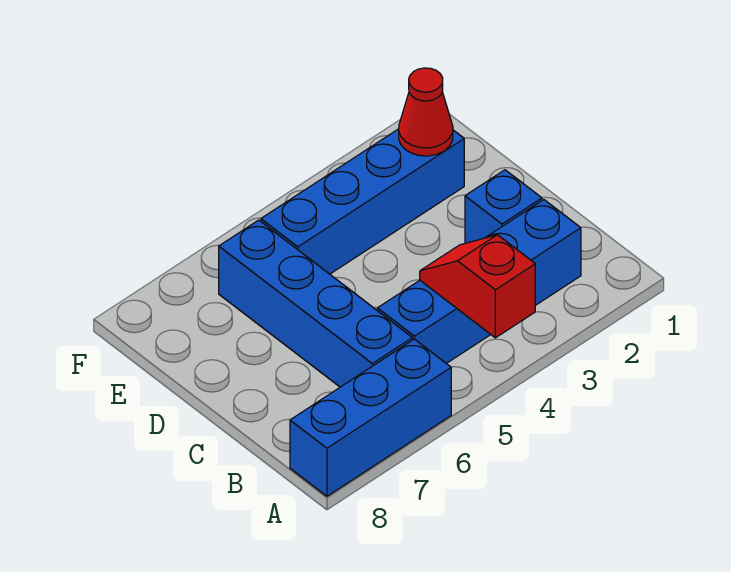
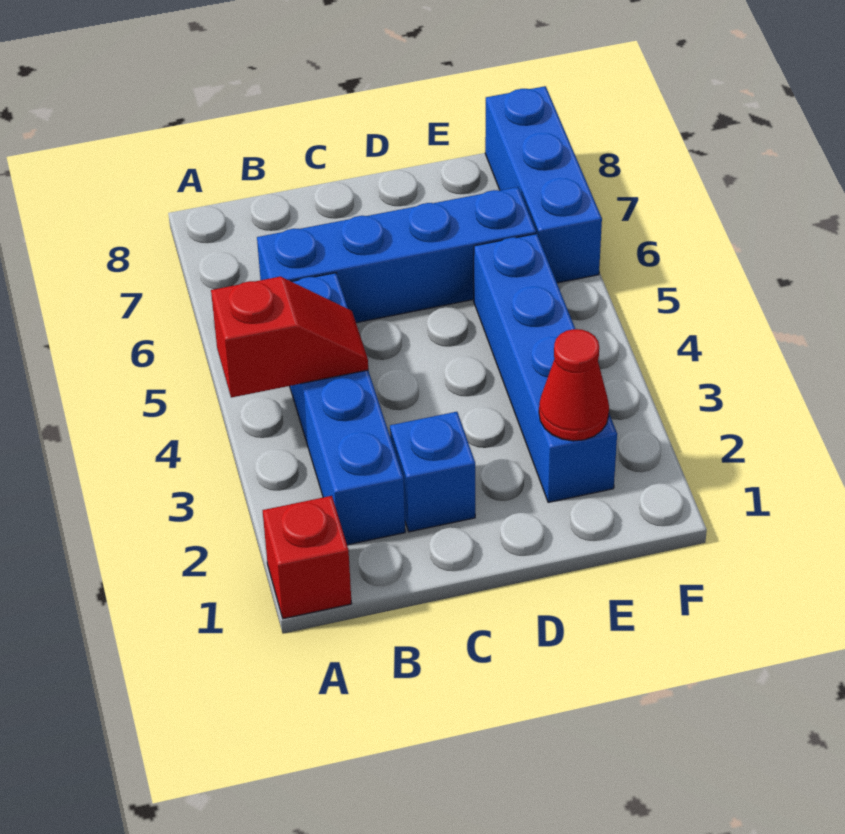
none -> red brick A1 level 1
blue brick A6:A8 level 1 -> blue brick F6:F8 level 1

